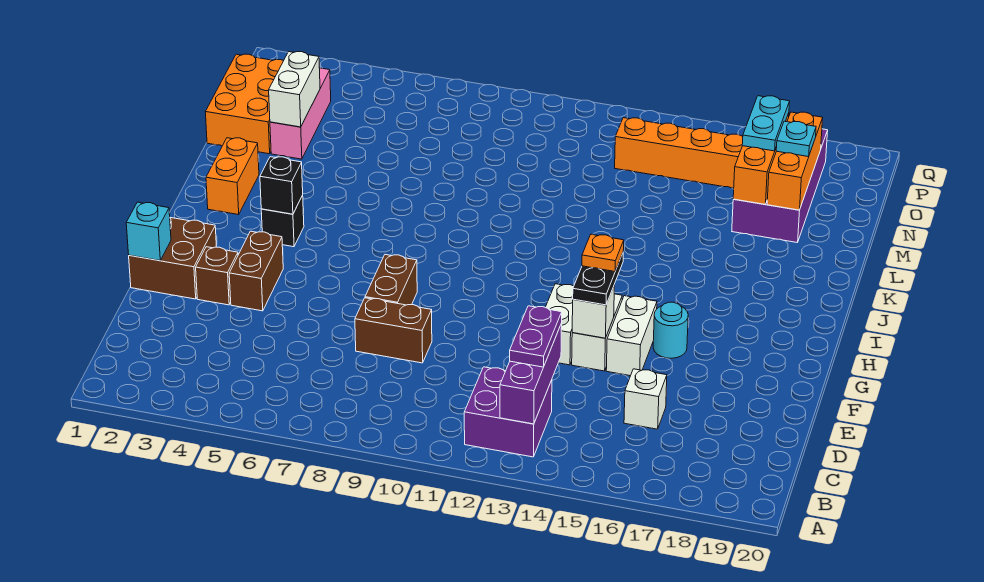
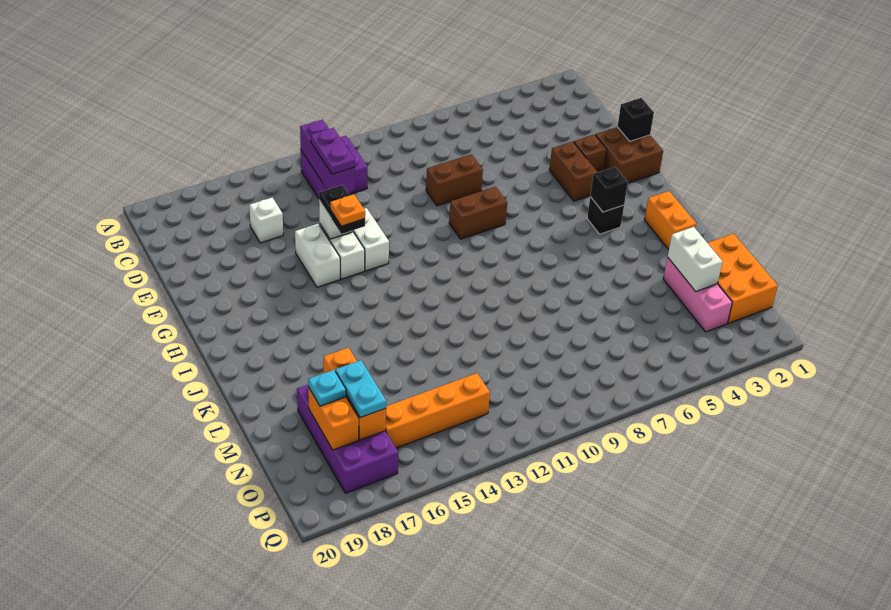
cyan brick F1 level 2 -> black brick F1 level 2
brown brick F8:G8 level 1 -> brown brick G8:G9 level 1
cyan round brick G16 level 1 -> none
orange brick M18:O18 level 2 -> orange brick N18:O18 level 2

